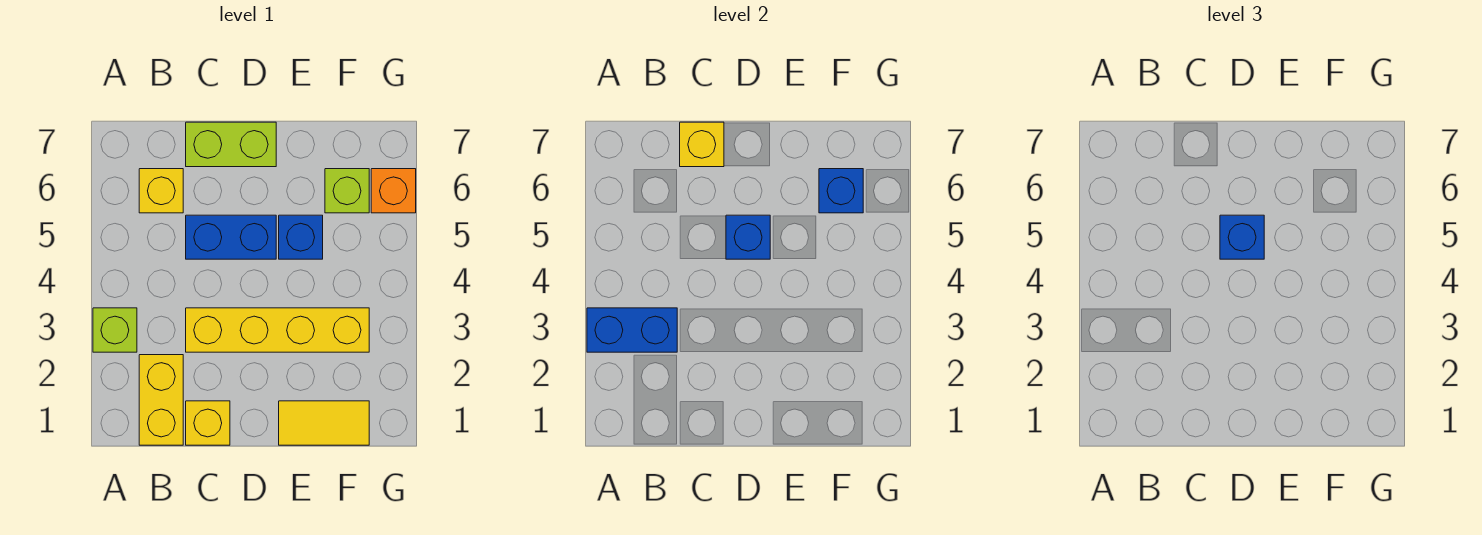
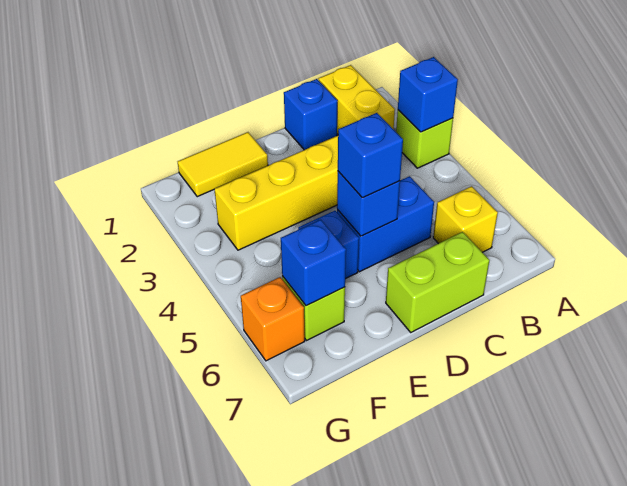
blue brick A3:B3 level 2 -> blue brick A3 level 2
yellow brick C1 level 1 -> blue brick C1 level 1
yellow brick C7 level 2 -> none

